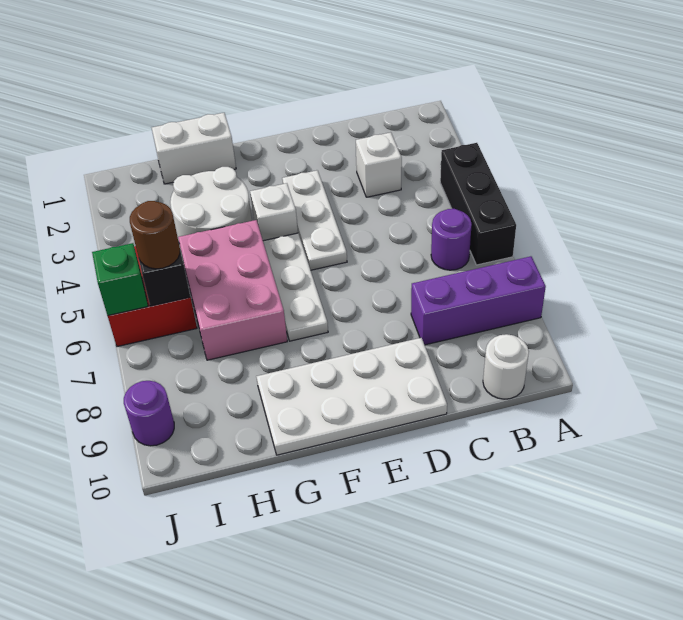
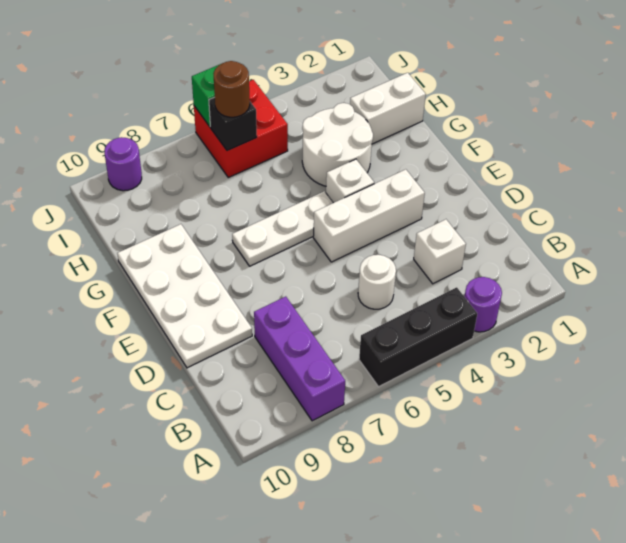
purple round brick B6 level 1 -> purple round brick A3 level 1
white round brick B10 level 1 -> white round brick C5 level 1
white plate E3:E5 level 1 -> white brick E3:E5 level 1
white brick G1:H1 level 1 -> white brick H1:H2 level 1
pink brick G5:H7 level 1 -> none

